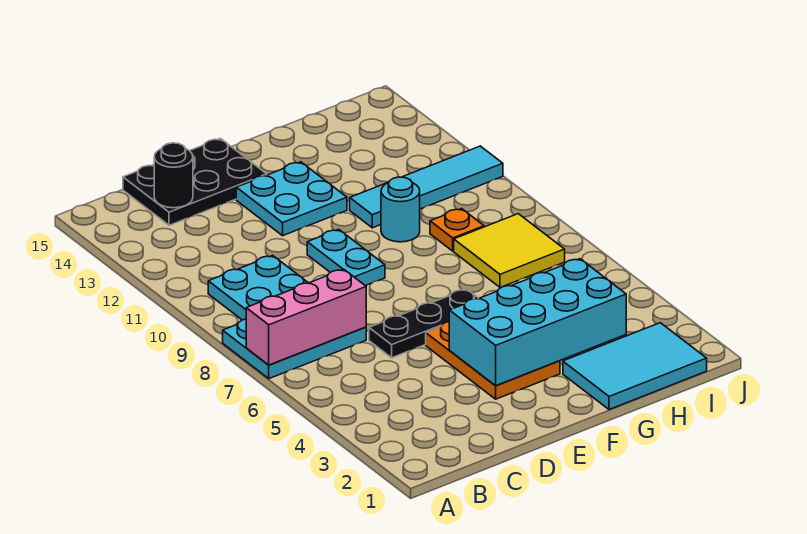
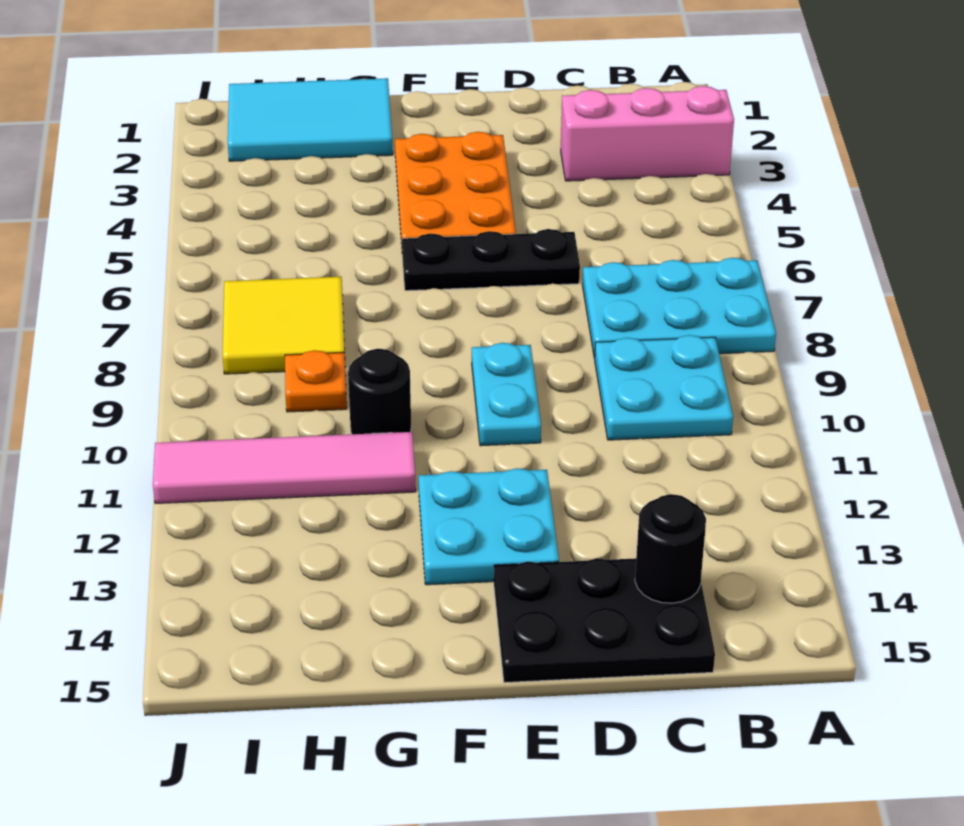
pink brick A7:C7 level 2 -> pink brick A3:C3 level 1
cyan brick E3:H4 level 2 -> none
cyan round brick G10 level 1 -> black round brick G10 level 1
cyan tile G11:J11 level 1 -> pink tile G11:J11 level 1

